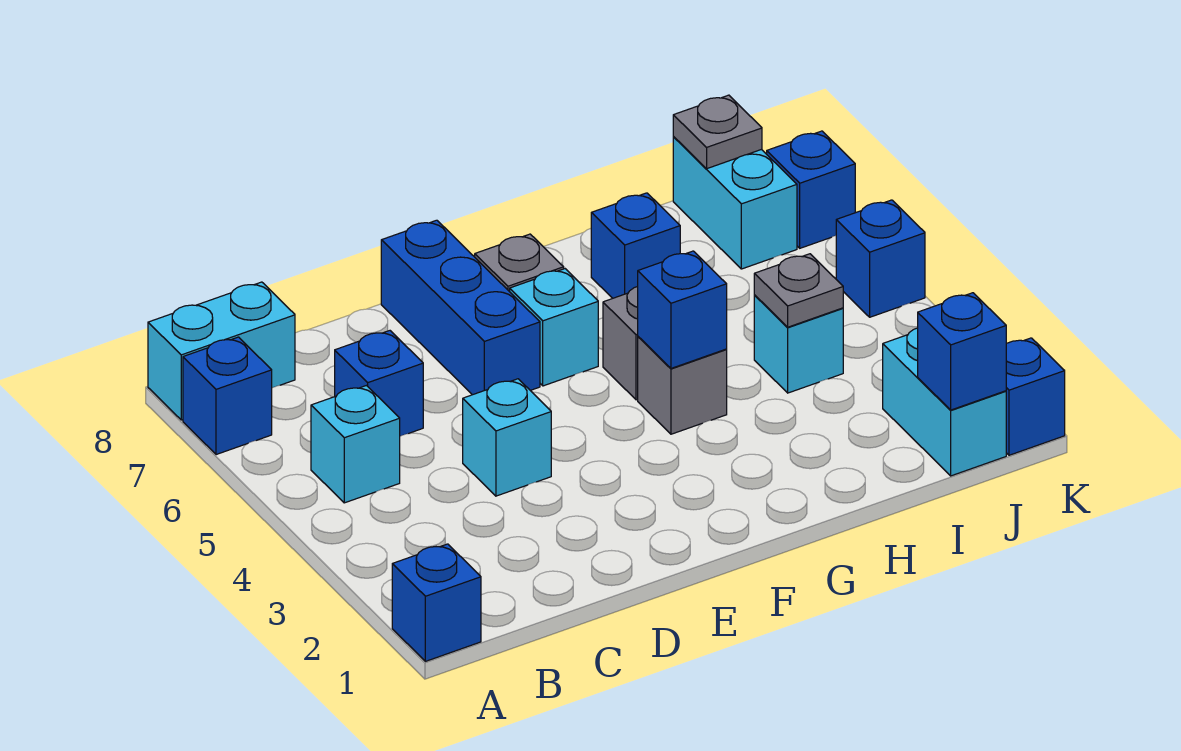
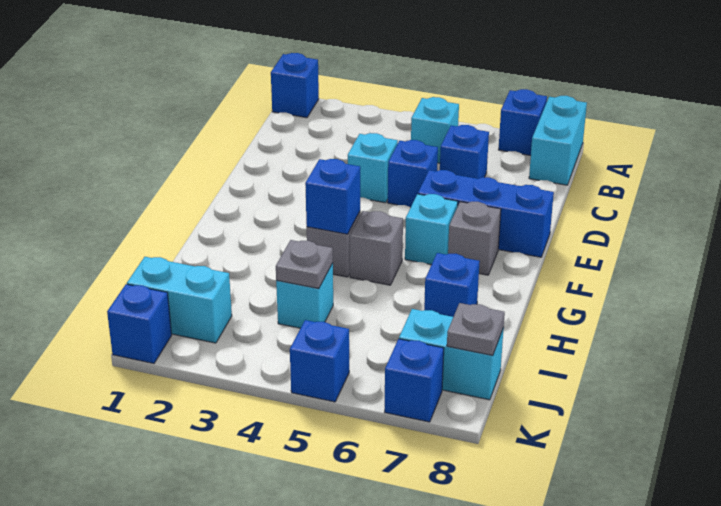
blue brick J1 level 2 -> blue brick D5 level 1

